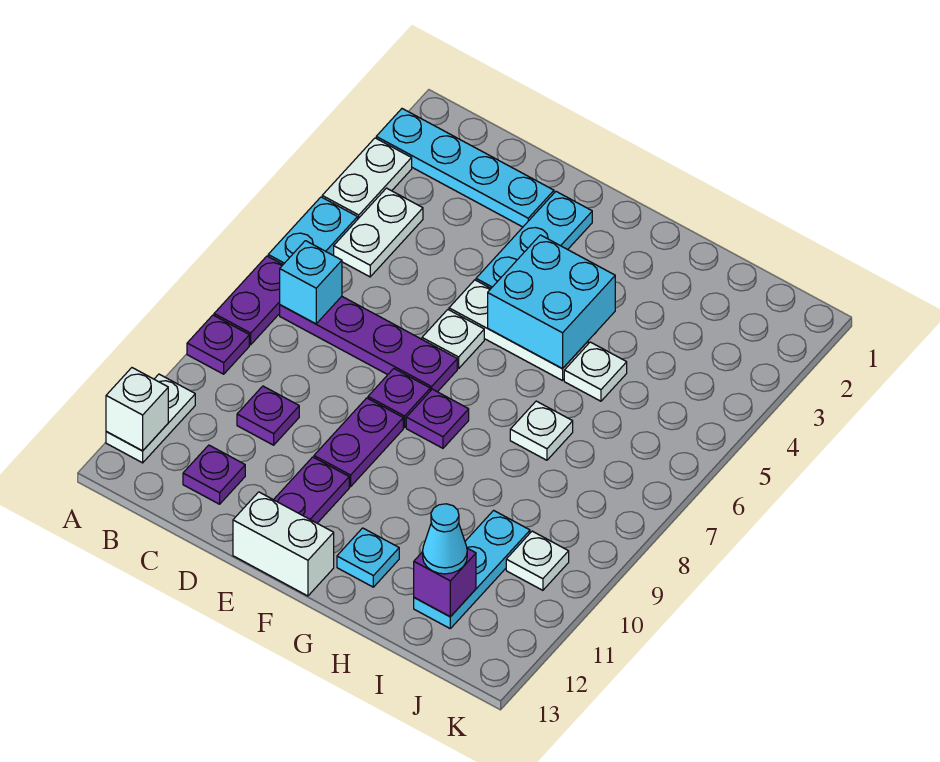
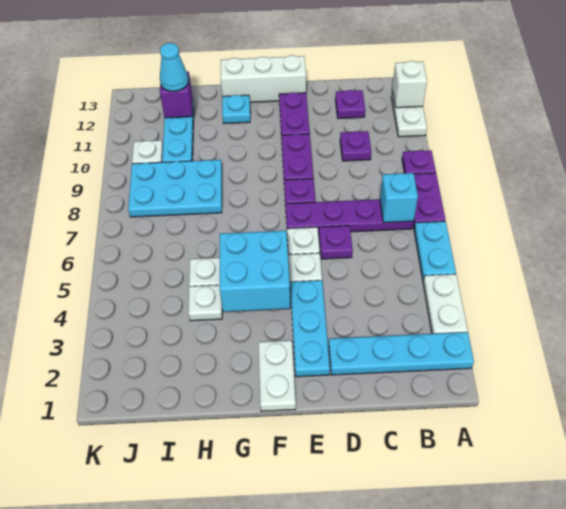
white plate B4:B5 level 1 -> white plate F1:F2 level 1
white brick E13:F13 level 1 -> white brick E13:G13 level 1
purple plate F8 level 1 -> purple plate D6 level 1
white plate H7 level 1 -> white plate H4 level 1
none -> cyan plate H8:J9 level 1

